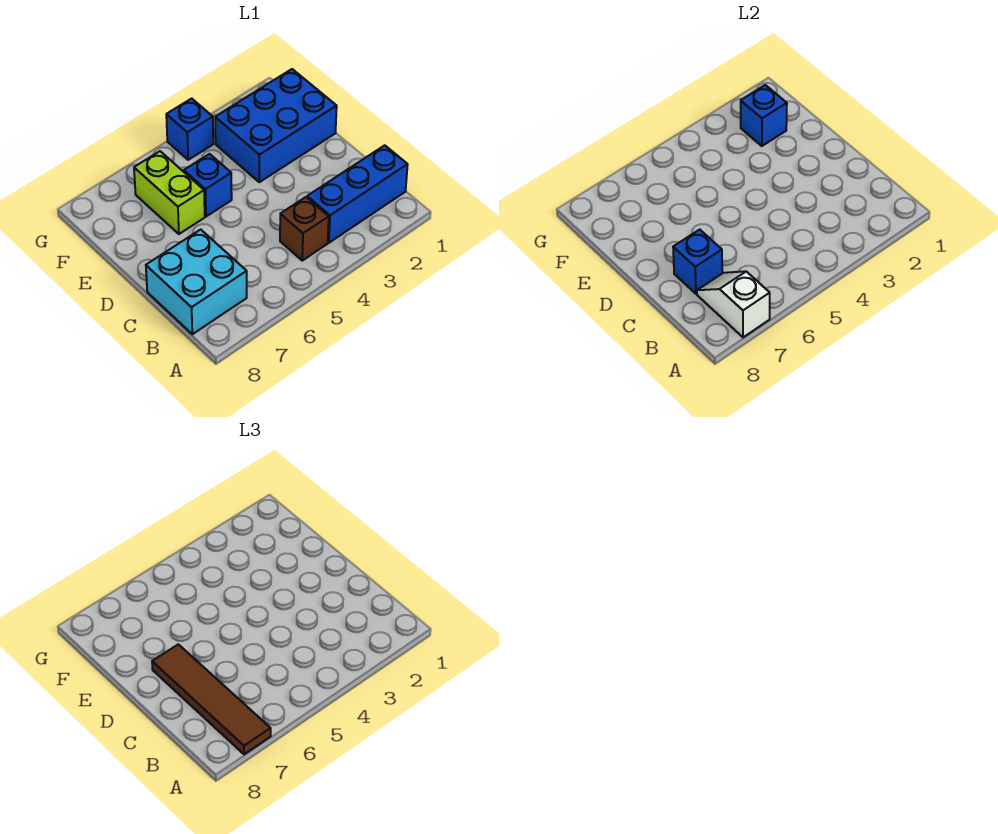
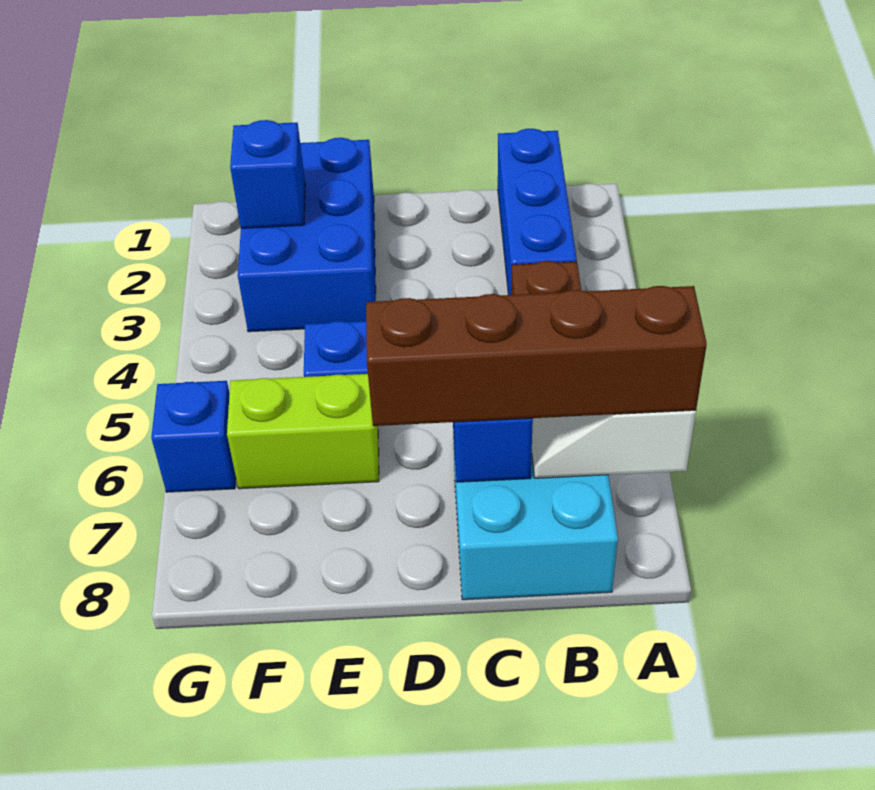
brown tile A7:D7 level 3 -> brown brick A7:D7 level 3
blue brick G4 level 1 -> blue brick G6 level 1

